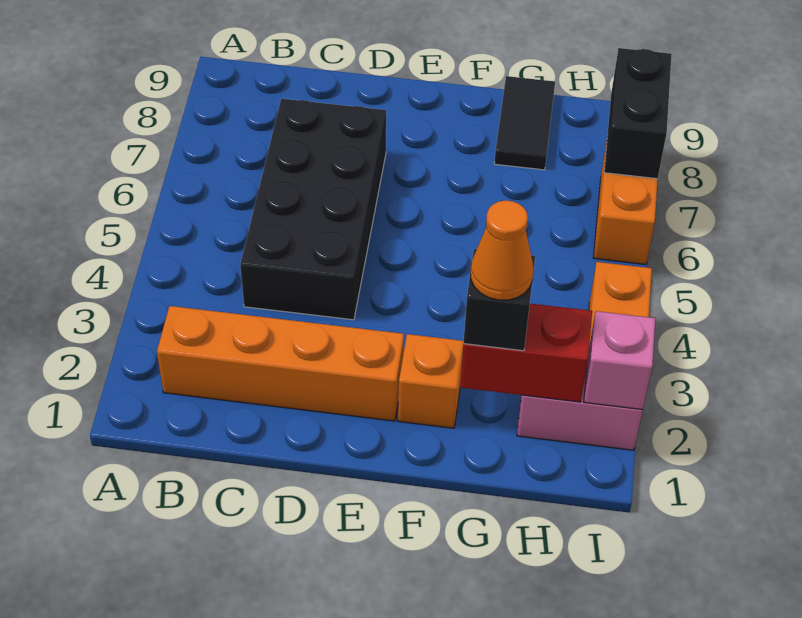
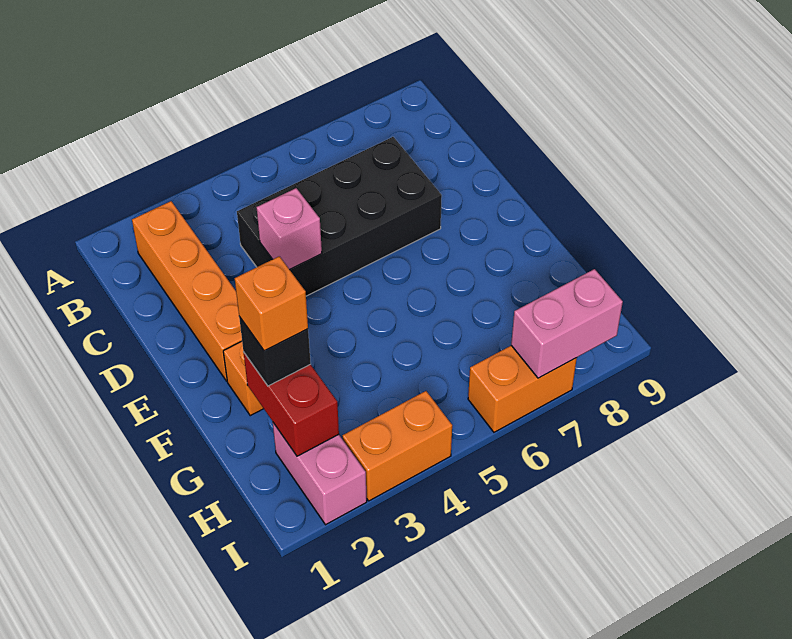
orange cone G2 level 4 -> orange brick G2 level 4
black tile G8:G9 level 1 -> none
pink brick I2 level 2 -> pink brick D4 level 2
black brick I7:I8 level 2 -> pink brick I7:I8 level 2

